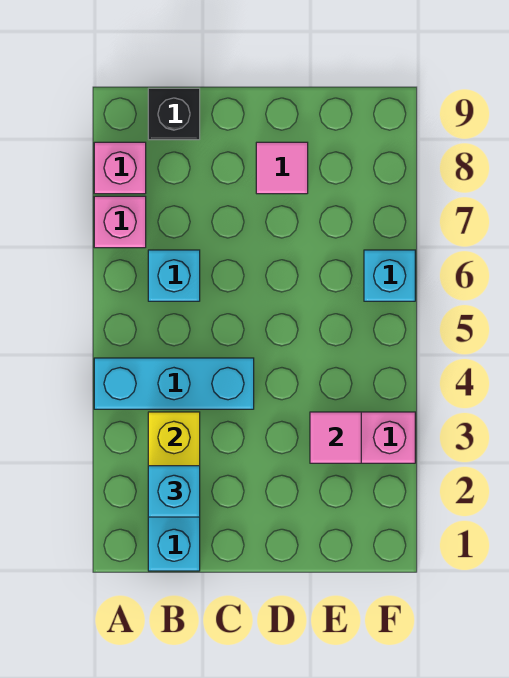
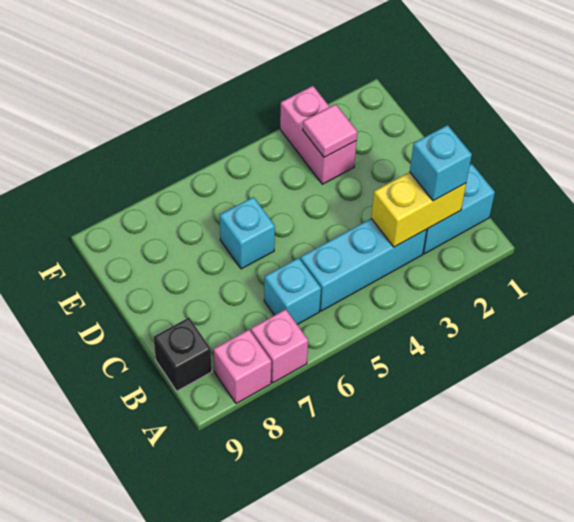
cyan brick A4:C4 level 1 -> cyan brick B3:B5 level 1
pink tile D8 level 1 -> none
cyan brick F6 level 1 -> cyan brick D6 level 1

